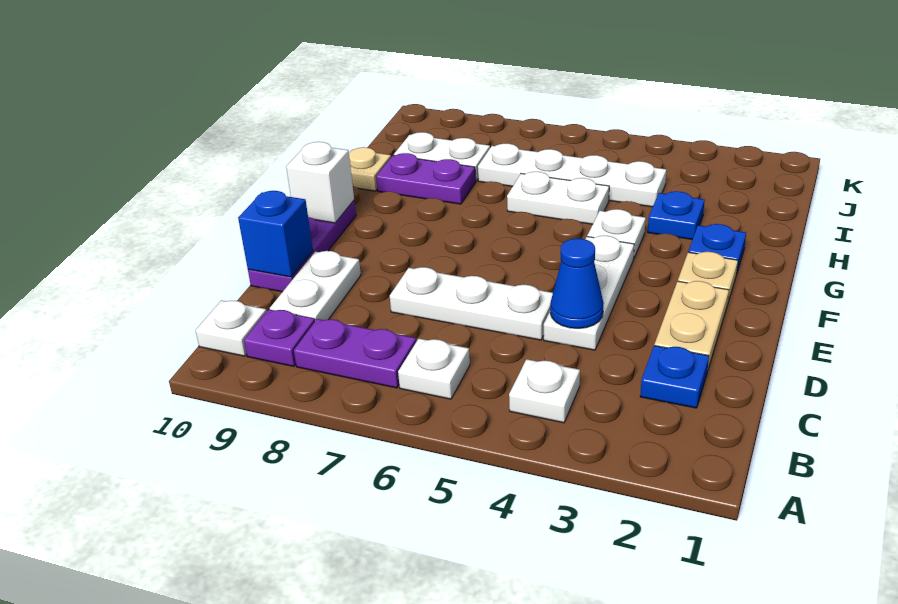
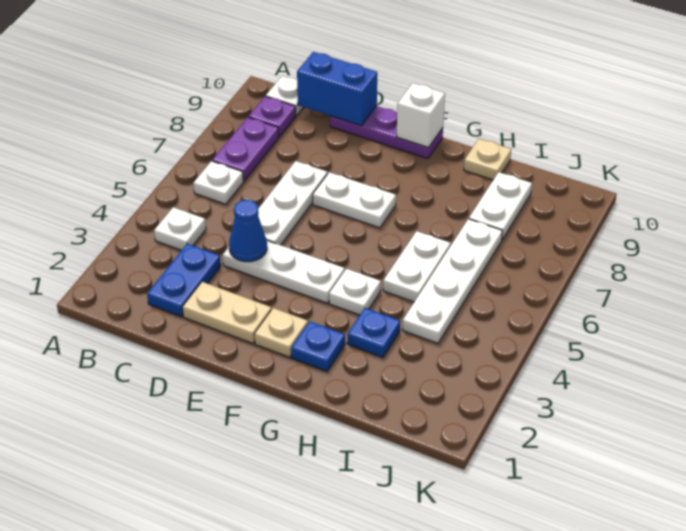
blue plate C2 level 1 -> blue plate C2:C3 level 1
white plate C9:D9 level 1 -> white plate E7:F7 level 1
blue brick D10 level 2 -> blue brick C10:D10 level 2
purple plate H8:H9 level 1 -> none

